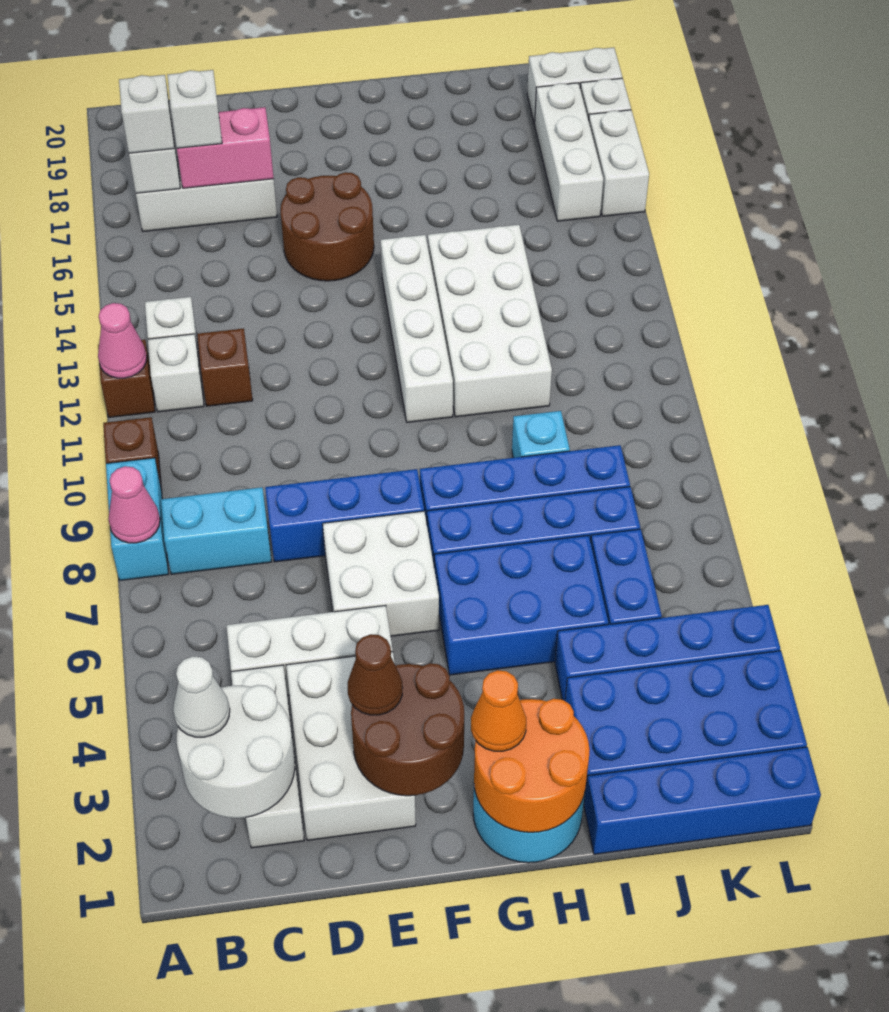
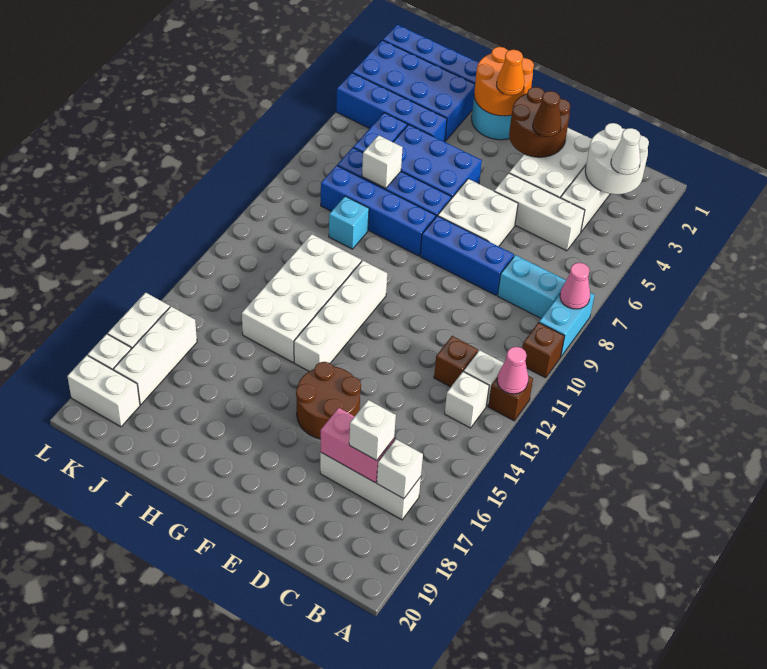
white brick B17 level 3 -> white brick I7 level 2

